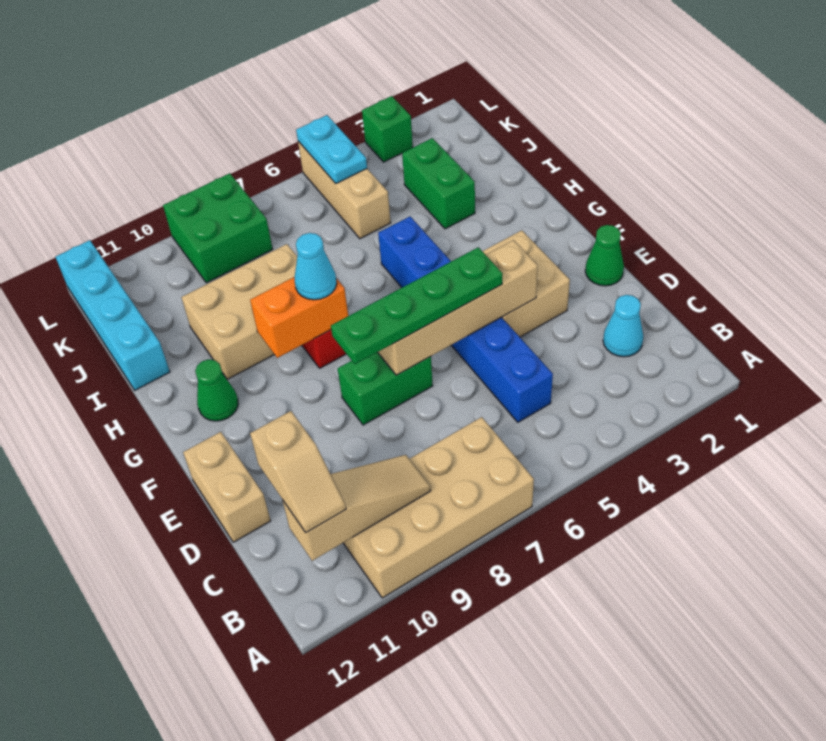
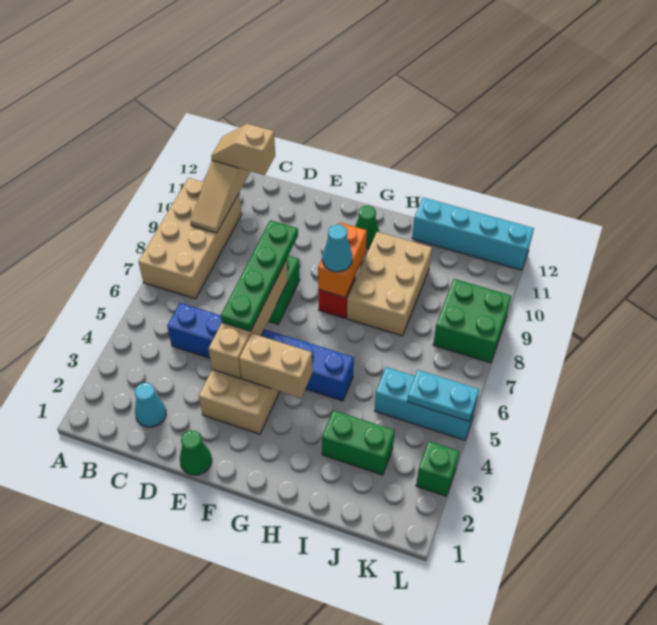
tan brick D12:E12 level 1 -> tan brick F4:G4 level 2
tan brick J5:L5 level 1 -> cyan brick J5:L5 level 1

